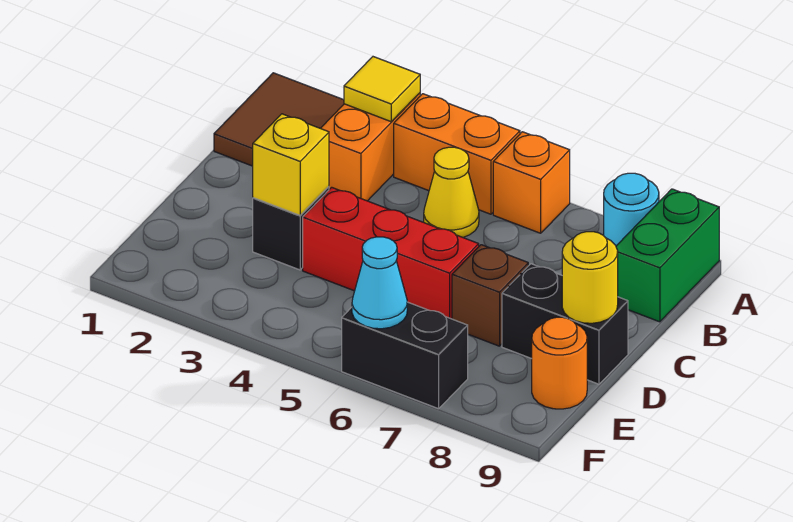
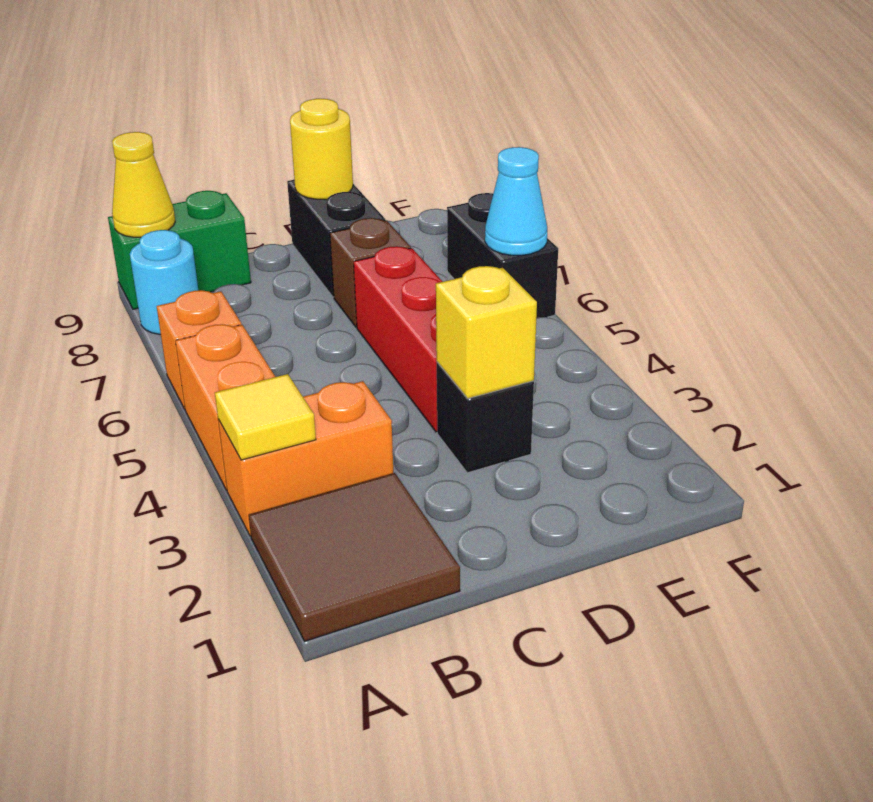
yellow cone B5 level 1 -> yellow cone A9 level 2
orange round brick E9 level 1 -> none

